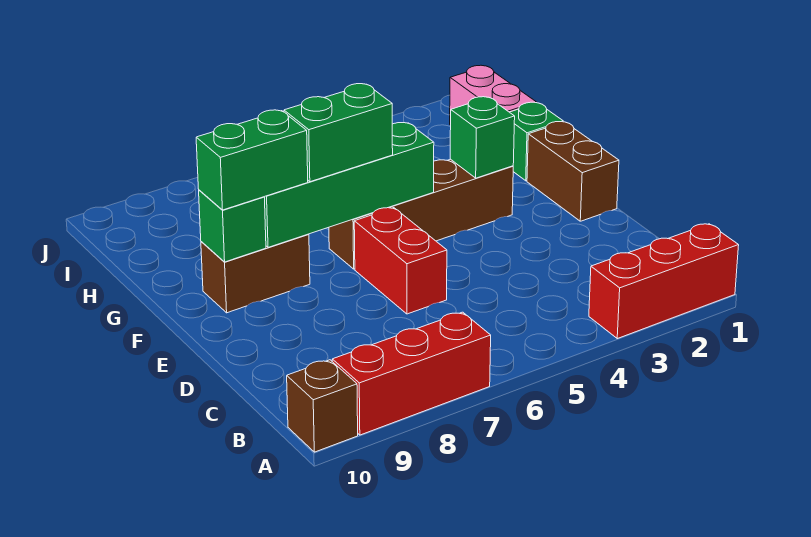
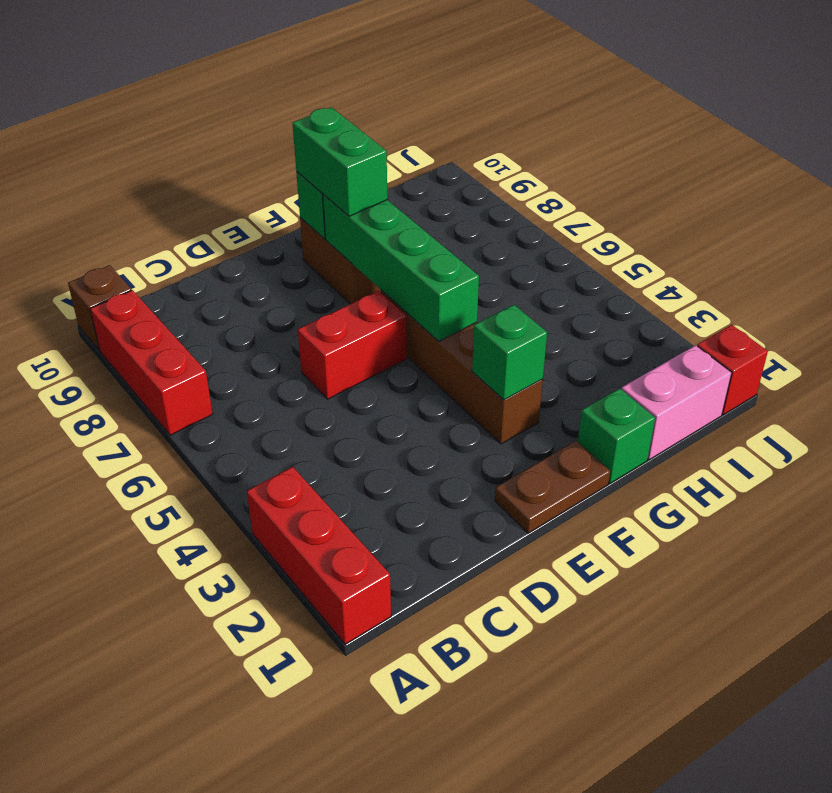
brown brick E1:F1 level 1 -> brown plate E1:F1 level 1
green brick F6:F7 level 3 -> none
none -> red brick J1 level 1

